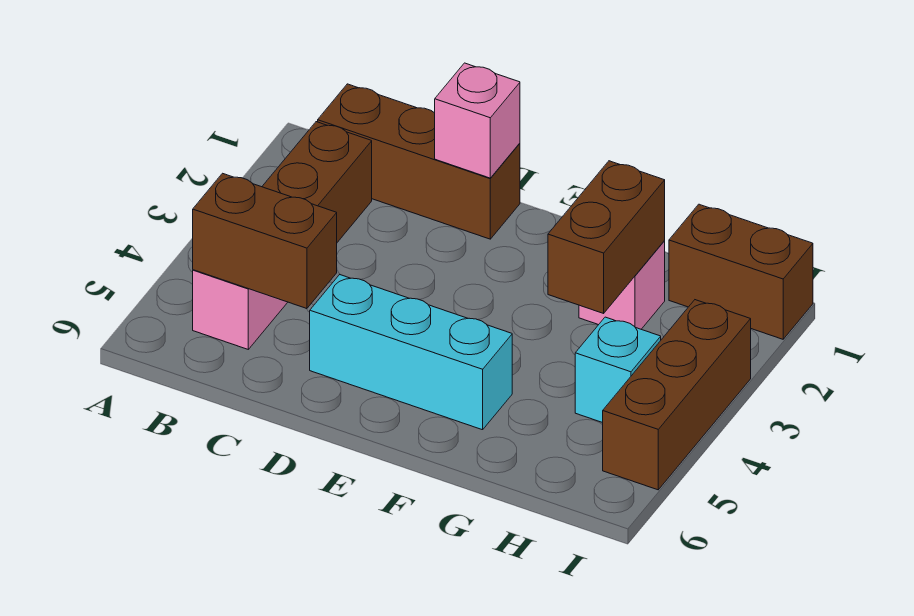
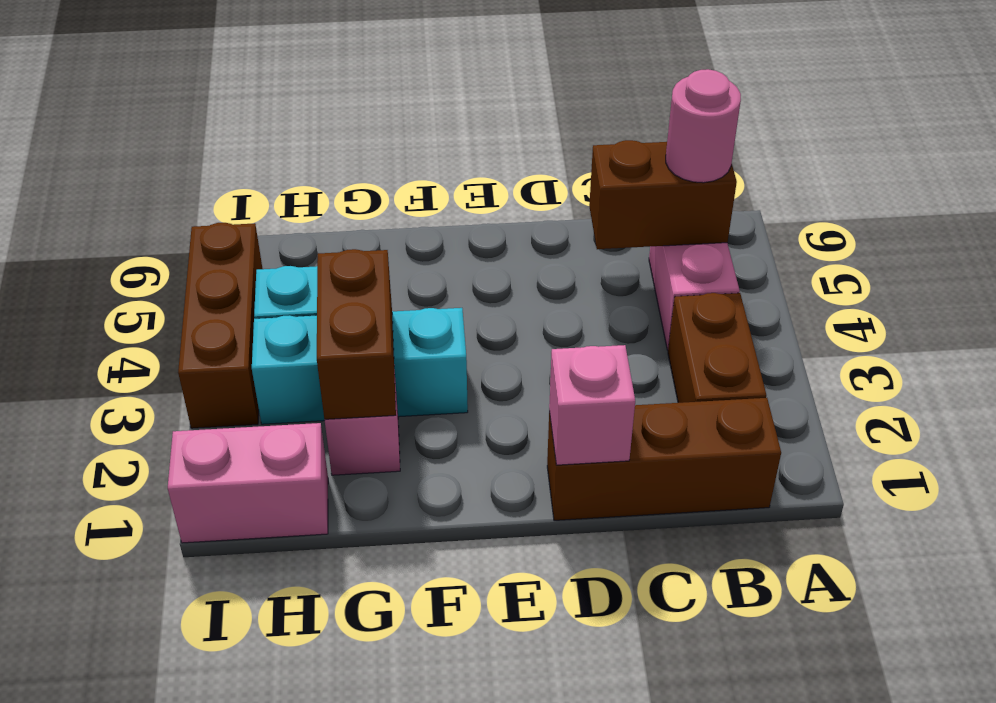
none -> pink round brick B5 level 3
cyan brick D5:F5 level 1 -> cyan brick F3:H3 level 1
brown brick H1:I1 level 1 -> pink brick H1:I1 level 1

